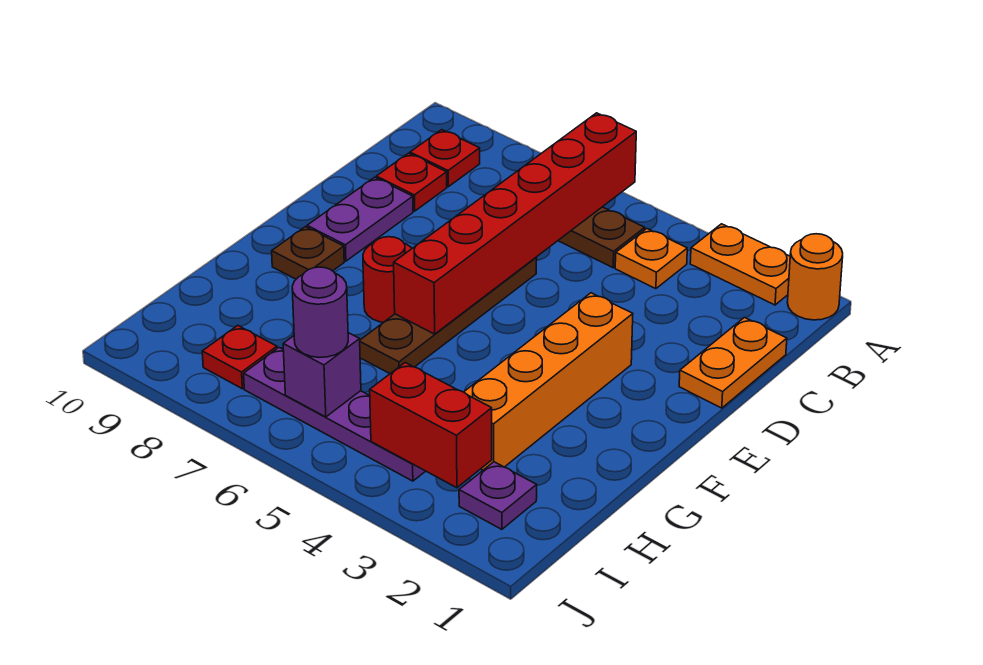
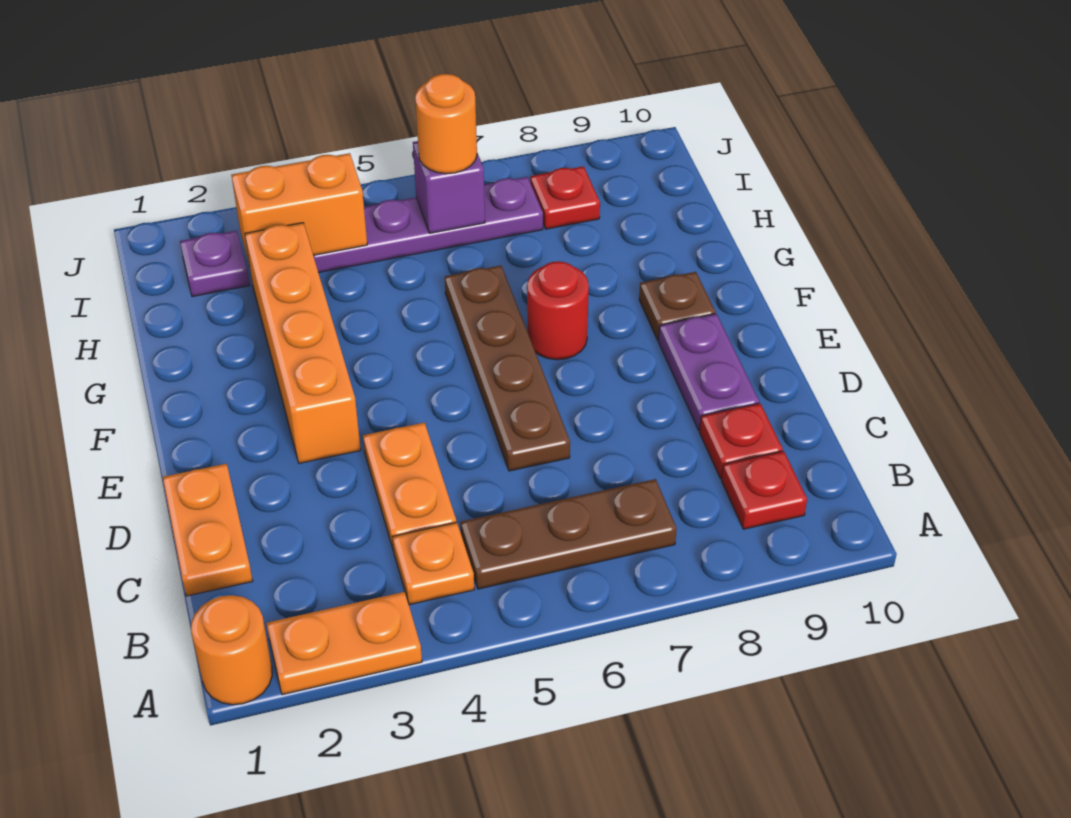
red brick A6:F6 level 2 -> none
none -> orange plate C4:D4 level 1
red brick I3:I4 level 2 -> orange brick I3:I4 level 2
purple round brick I6 level 3 -> orange round brick I6 level 3

